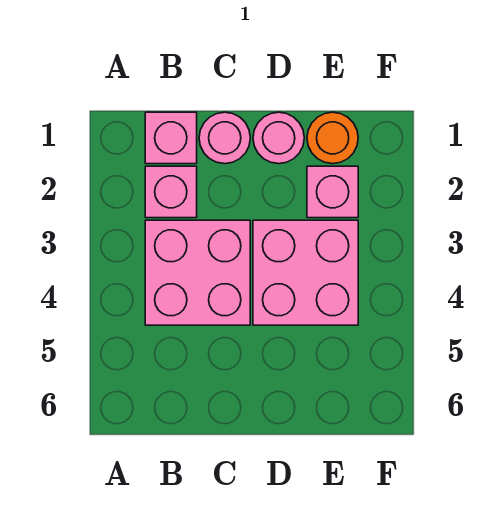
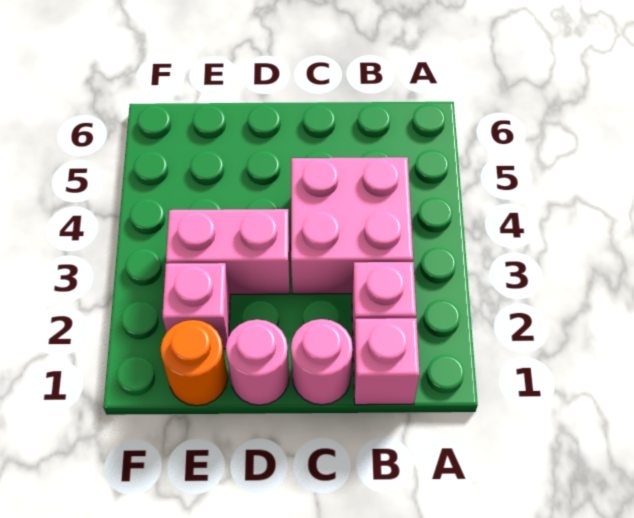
pink brick D3:E4 level 1 -> pink brick D3:E3 level 1

